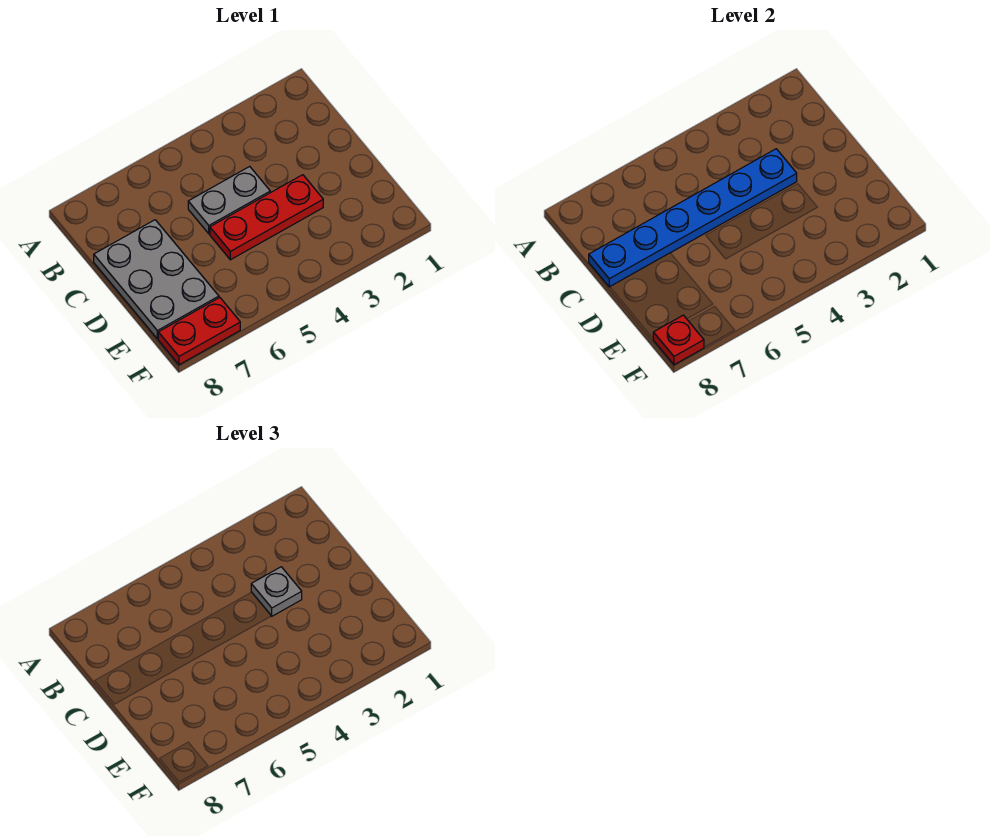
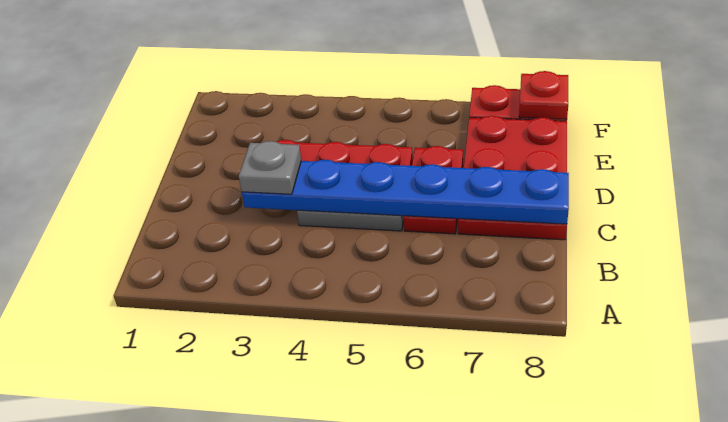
none -> red plate C6:D6 level 1
grey plate C7:E8 level 1 -> red plate C7:E8 level 1

